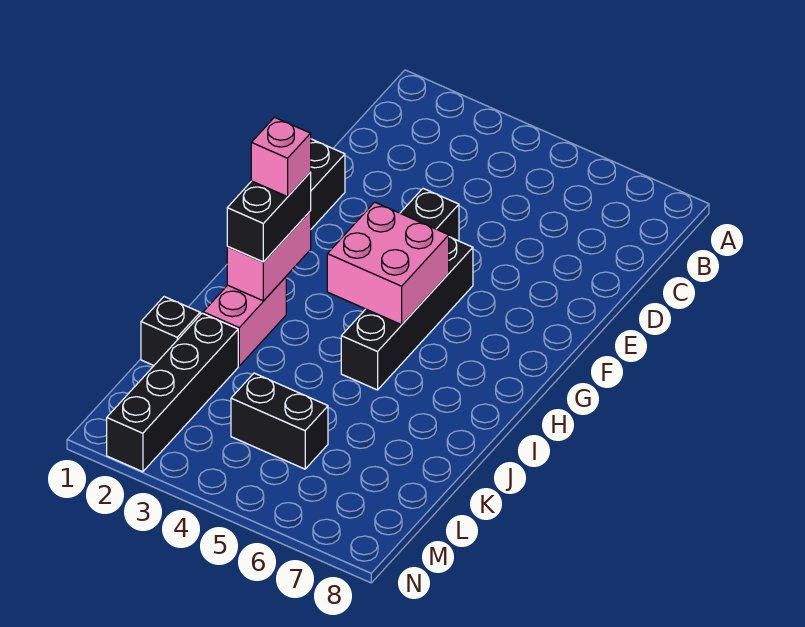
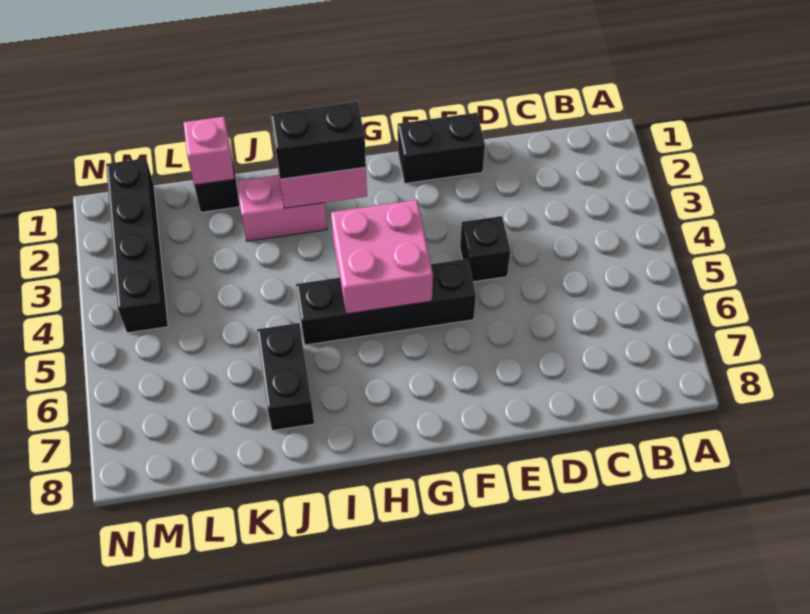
pink brick H2 level 4 -> pink brick K1 level 2
black brick K2:N2 level 1 -> black brick M1:M4 level 1
black brick L4:L5 level 1 -> black brick J6:J7 level 1

